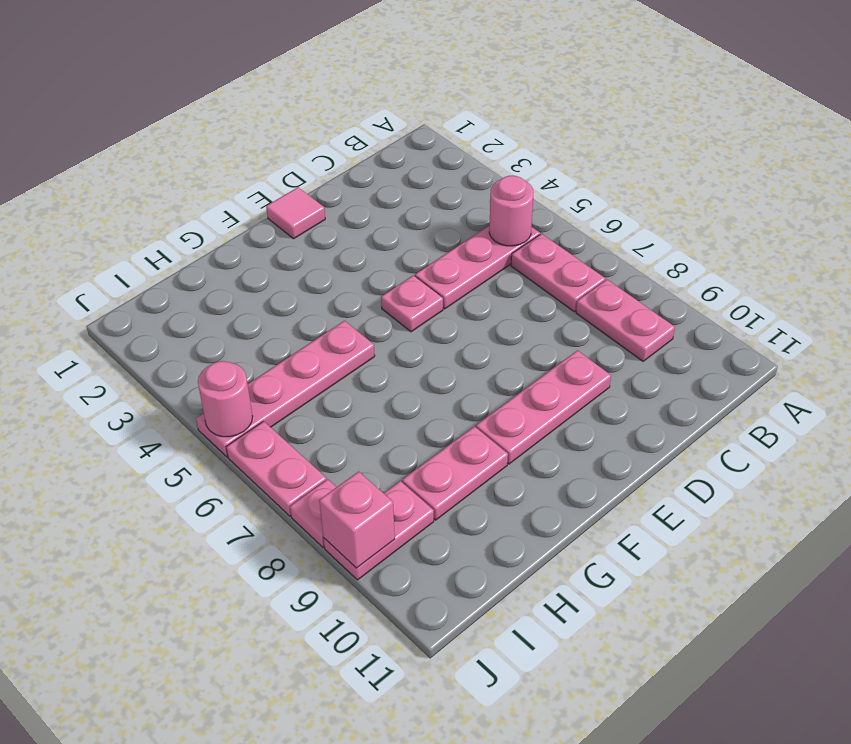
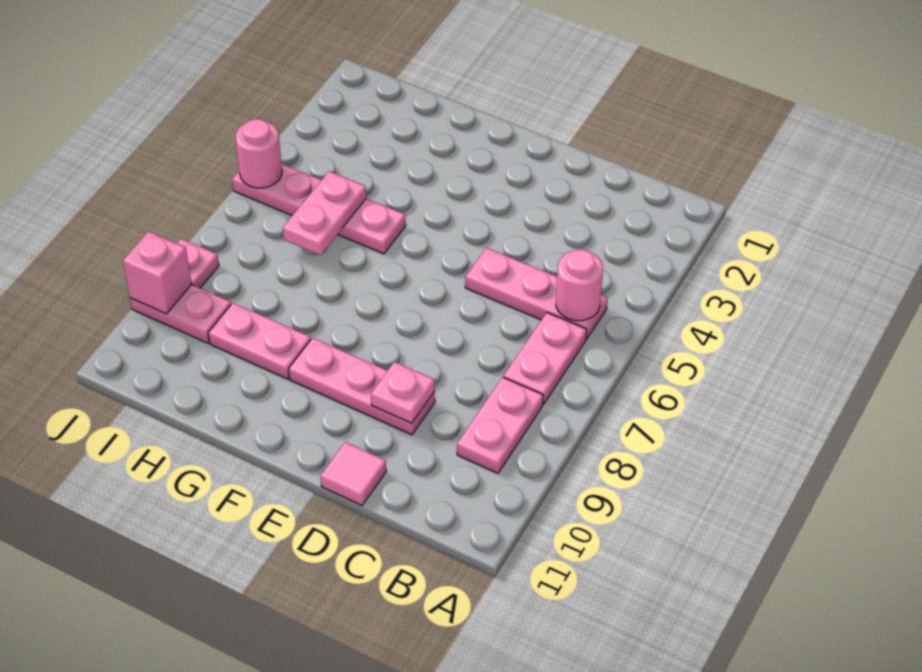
pink tile E1 level 1 -> pink tile D11 level 1
pink plate E5 level 1 -> pink plate D9 level 2
pink plate J6:J7 level 1 -> pink plate H5:H6 level 2

